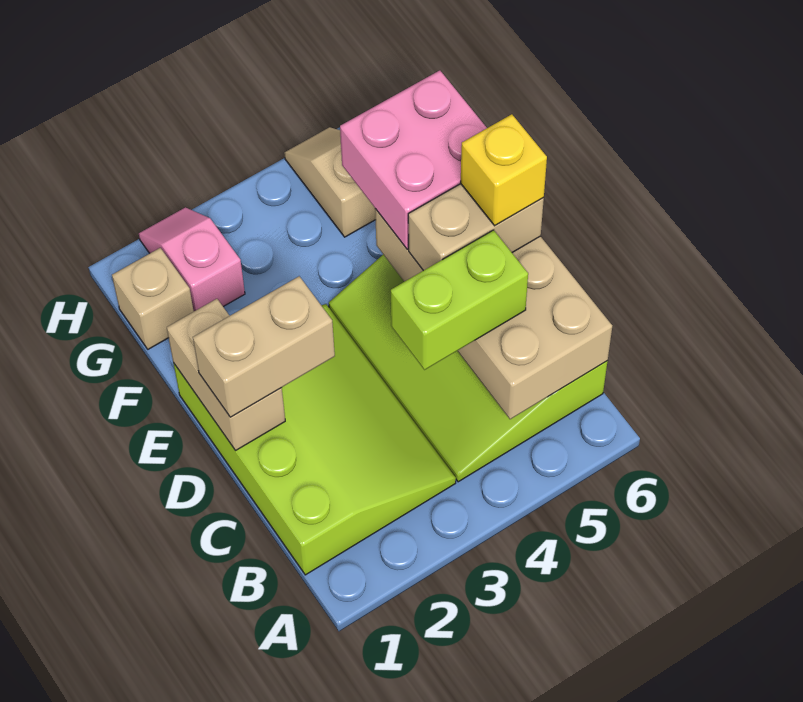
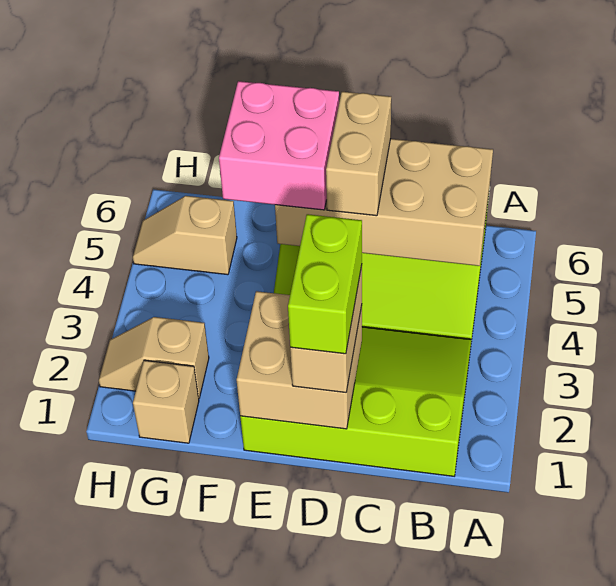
lime brick C4:C5 level 3 -> lime brick D1:D2 level 4
tan brick D1:E1 level 2 -> tan brick D1:E2 level 2
yellow brick D6 level 4 -> none
pink slope G2:H2 level 1 top G -> tan slope G2:H2 level 1 top G

